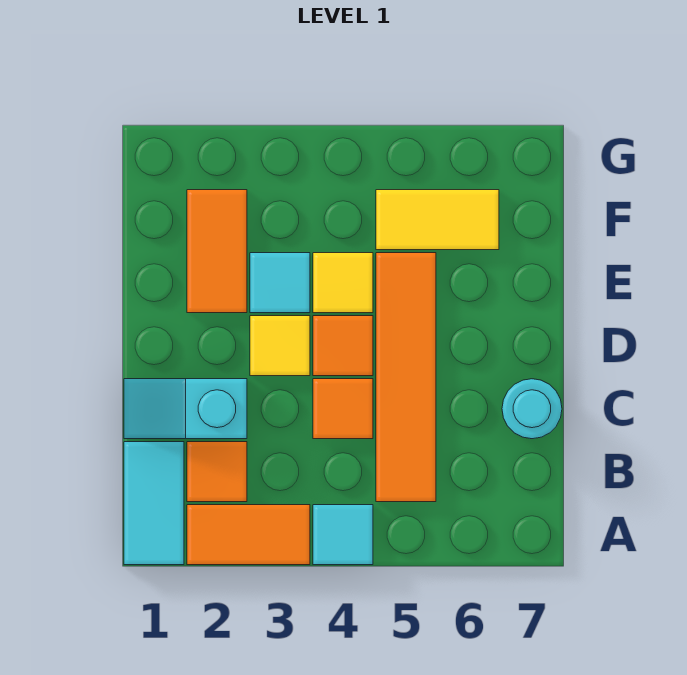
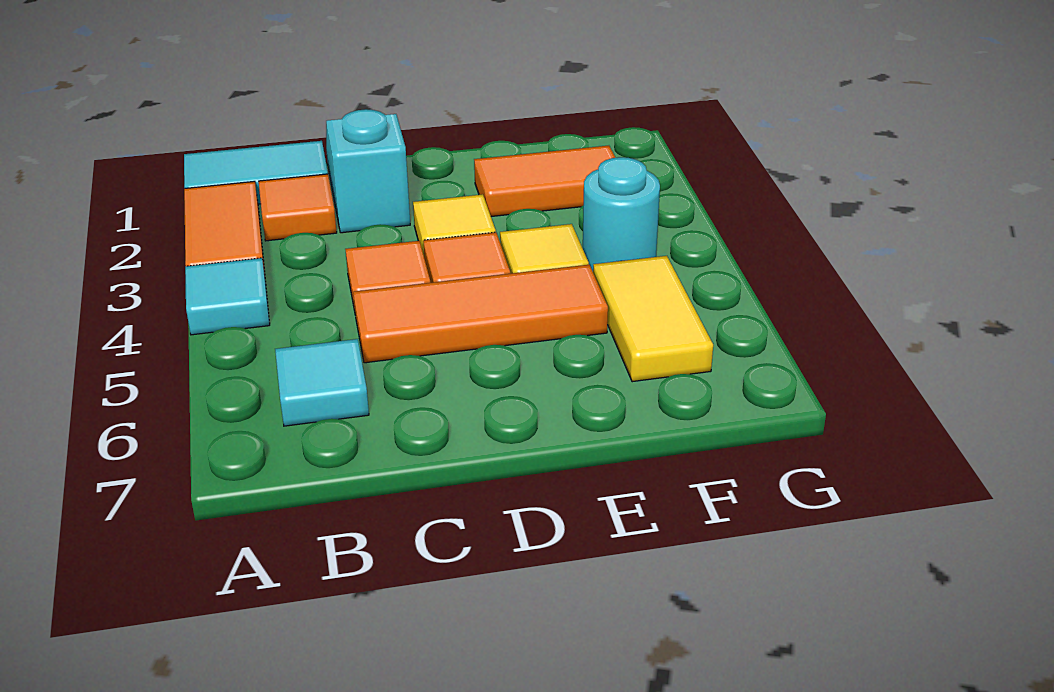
orange tile B5:E5 level 1 -> orange tile C5:E5 level 1
cyan round brick C7 level 1 -> cyan round brick F4 level 1
cyan tile E3 level 1 -> cyan tile B6 level 1

